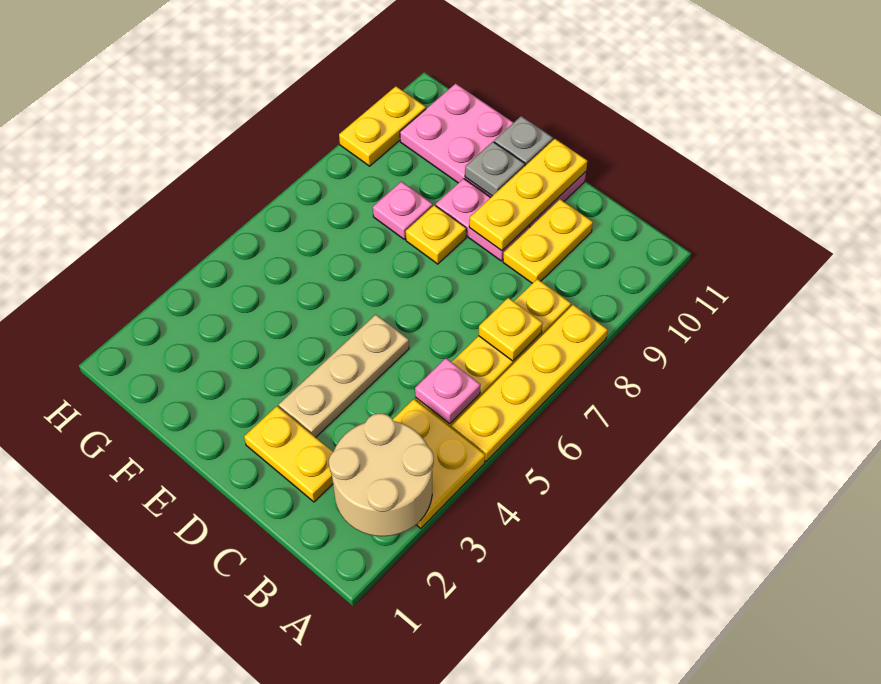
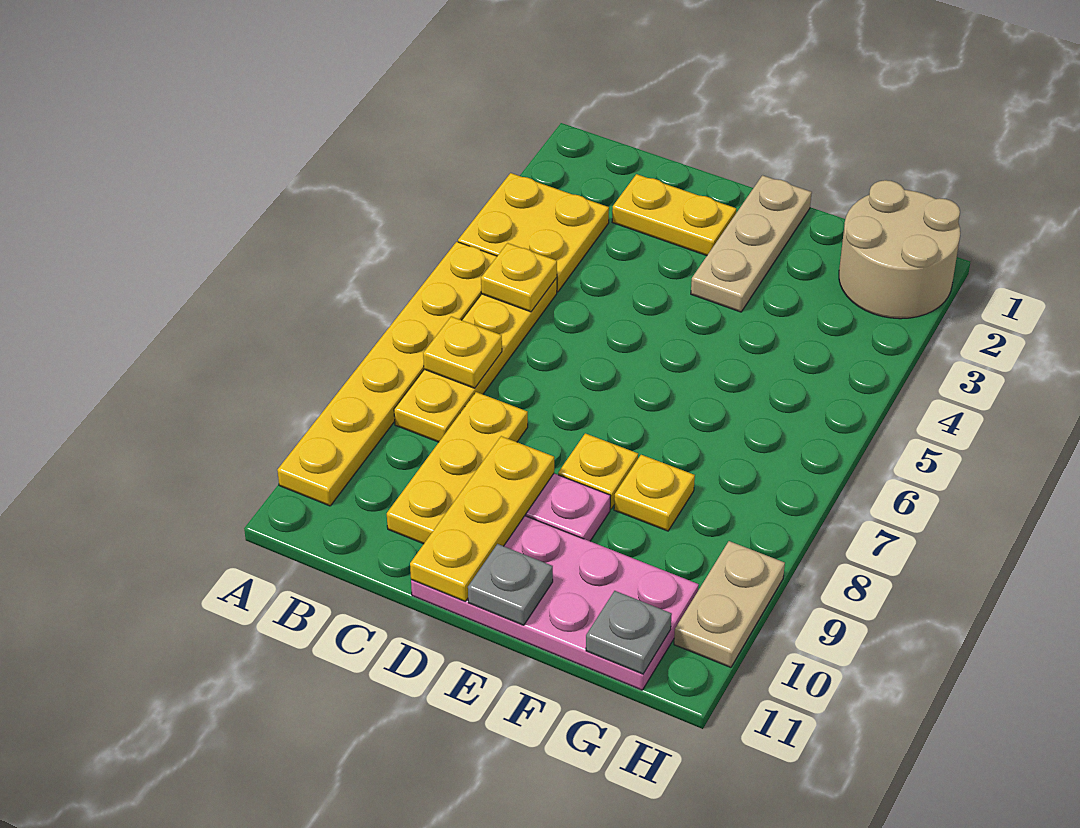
tan round brick A2:B3 level 2 -> tan round brick G1:H2 level 1
yellow plate A5:A8 level 1 -> yellow plate A5:A10 level 1
pink plate B5 level 2 -> yellow plate B5 level 2
yellow plate C9:C10 level 1 -> yellow plate C8:C10 level 1
tan plate D3:D5 level 1 -> tan plate E1:E3 level 1
grey plate E10 level 2 -> grey plate G11 level 2
pink plate F8 level 1 -> yellow plate F8 level 1
yellow plate H9:H10 level 1 -> tan plate H9:H10 level 1

